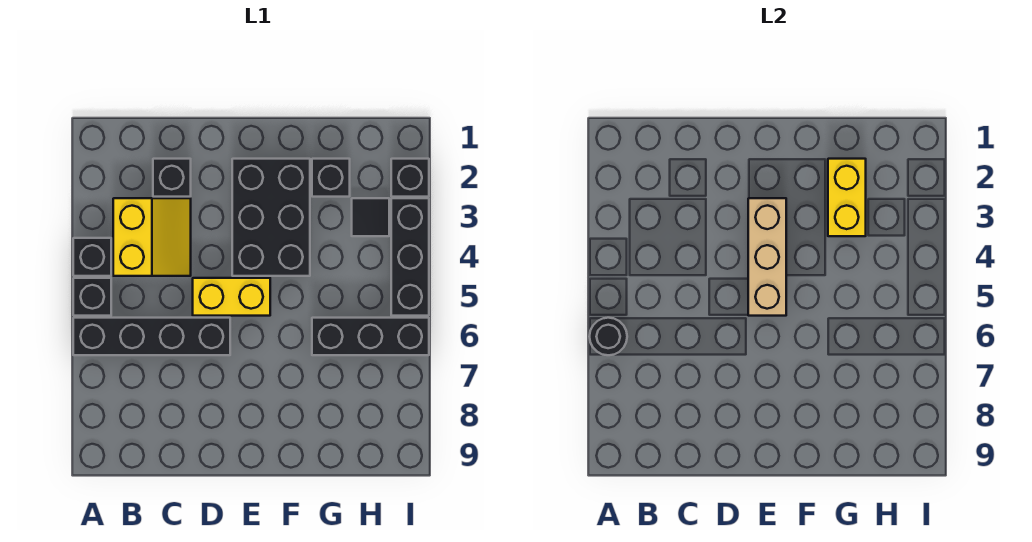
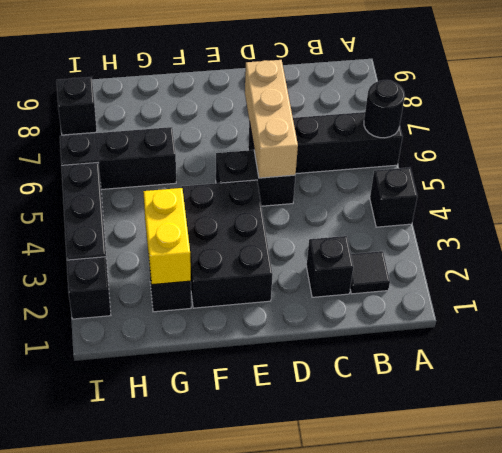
black brick A5 level 1 -> black brick I8 level 1
yellow slope B3:C4 level 1 top B -> none
yellow brick D5:E5 level 1 -> black brick D5:E5 level 1
tan brick E3:E5 level 2 -> tan brick D5:D7 level 2
black tile H3 level 1 -> black tile B2 level 1

